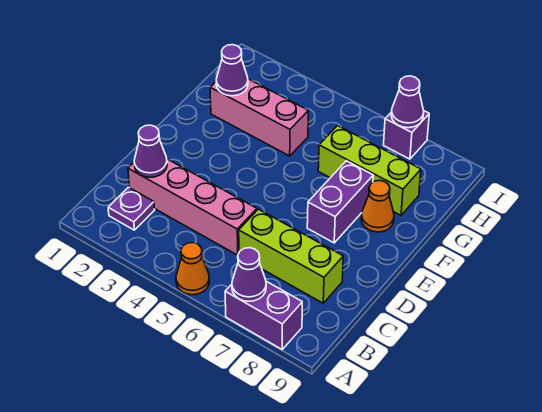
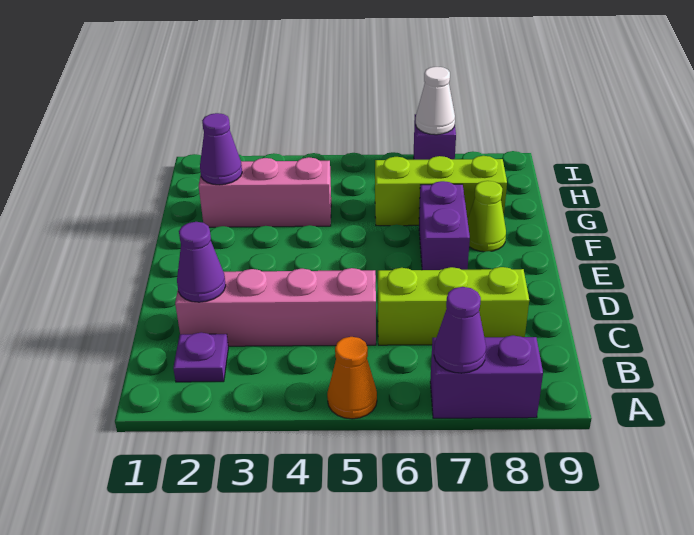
orange cone F8 level 1 -> lime cone F8 level 1
purple cone I7 level 2 -> white cone I7 level 2

